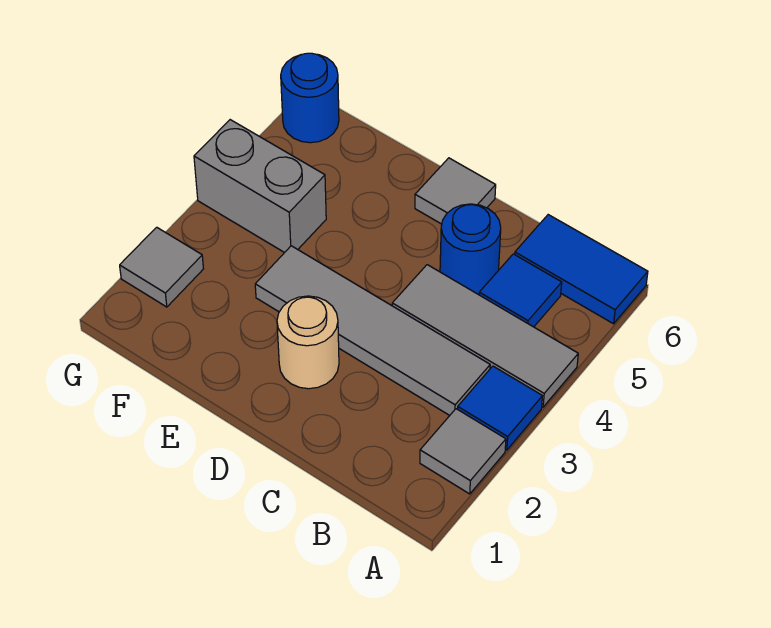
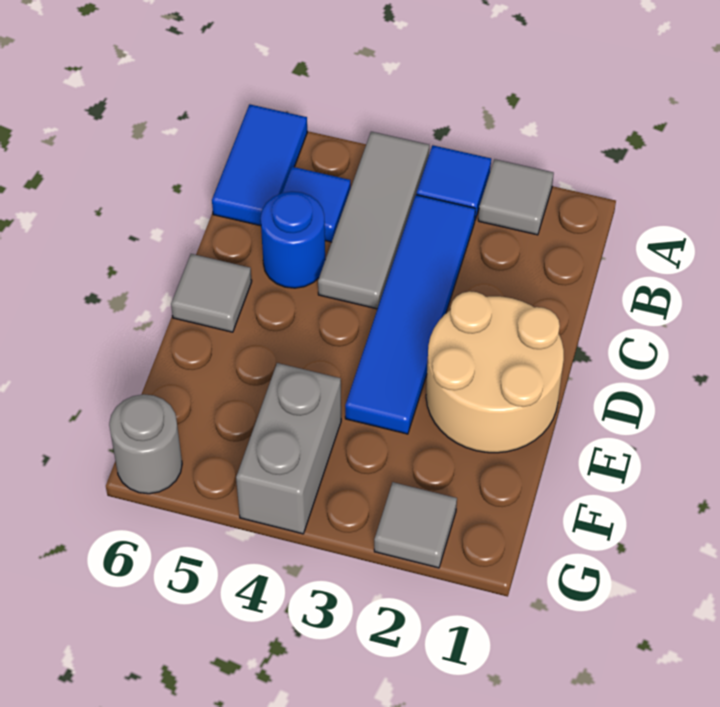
grey tile B3:E3 level 1 -> blue tile B3:E3 level 1
tan round brick D2 level 1 -> tan round brick D1:E2 level 1
blue round brick G6 level 1 -> grey round brick G6 level 1

